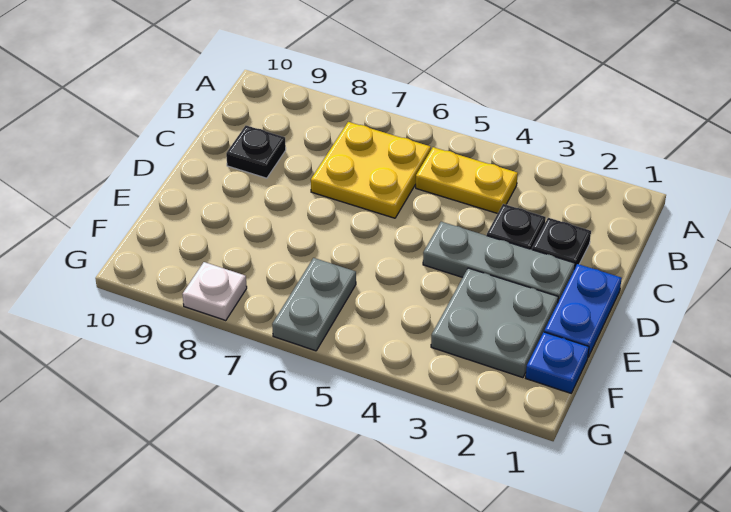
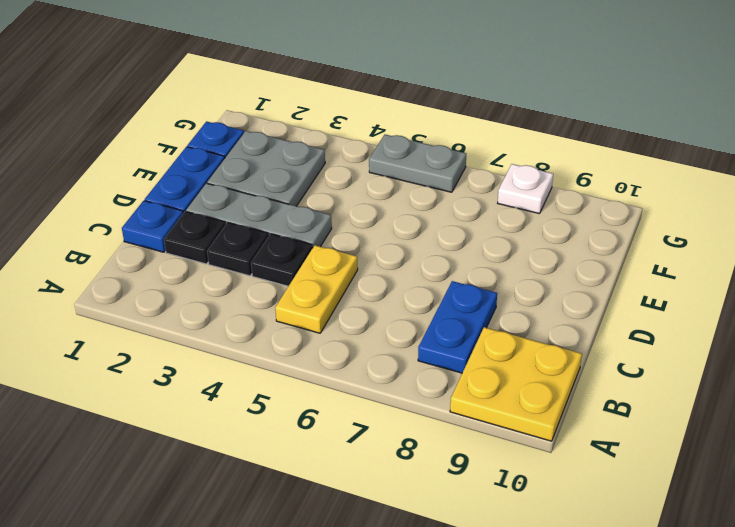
yellow plate B4:B5 level 1 -> yellow plate B5:C5 level 1
yellow plate B6:C7 level 1 -> yellow plate A9:B10 level 1
none -> blue plate B8:C8 level 1
none -> blue plate C1 level 1
black plate C9 level 1 -> black plate C4 level 1
grey plate F6:G6 level 1 -> grey plate G5:G6 level 1

